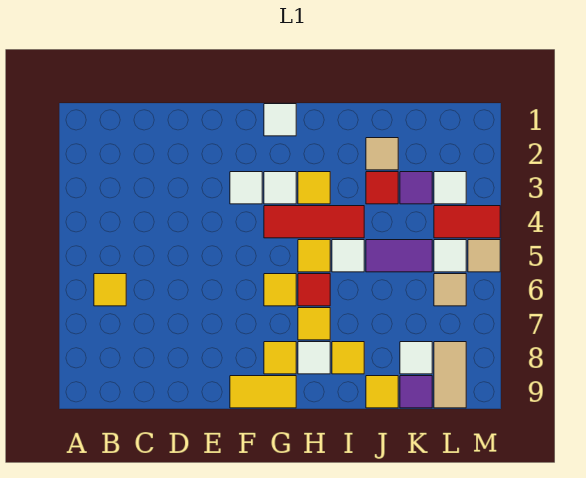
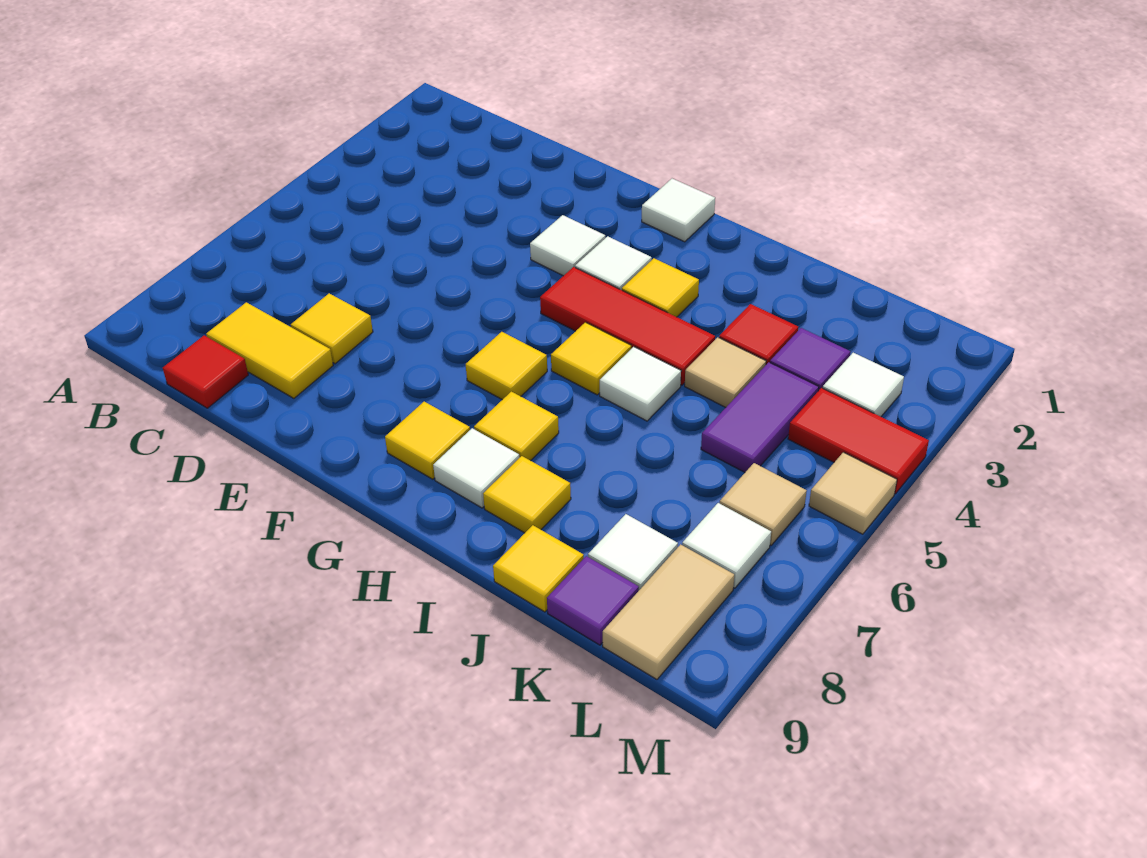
yellow tile B6 level 1 -> yellow tile D7 level 1
yellow tile F9:G9 level 1 -> yellow tile C8:D8 level 1
red tile H6 level 1 -> red tile C9 level 1
tan tile J2 level 1 -> tan tile J4 level 1
purple tile J5:K5 level 1 -> purple tile K4:K5 level 1
white tile L5 level 1 -> white tile L7 level 1

